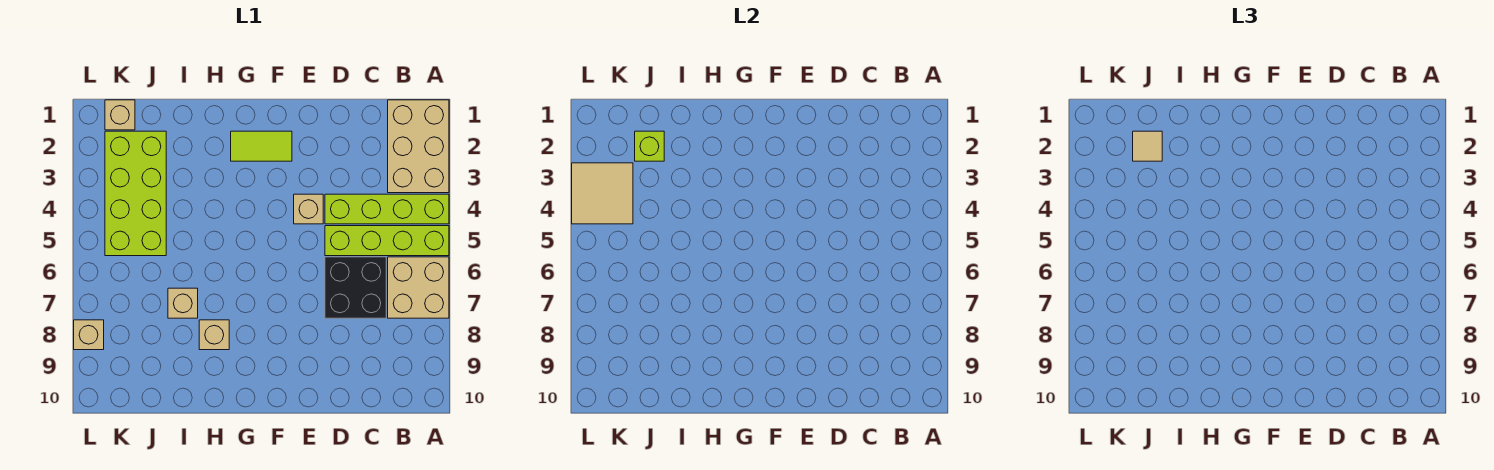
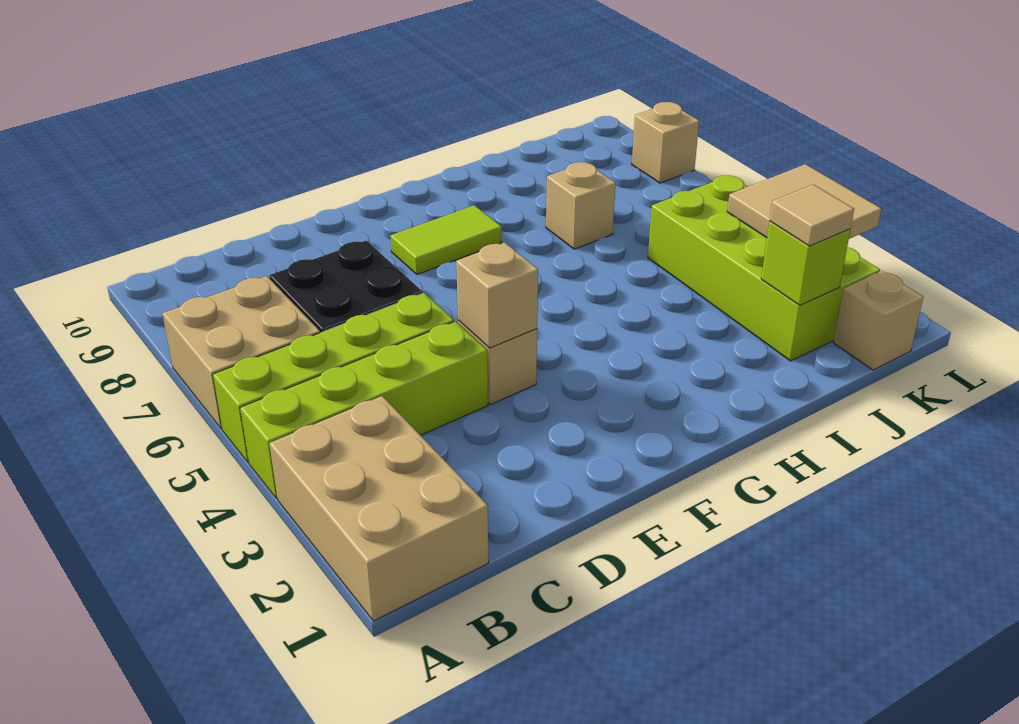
lime tile F2:G2 level 1 -> lime tile F8:G8 level 1
tan brick H8 level 1 -> tan brick E4 level 2

